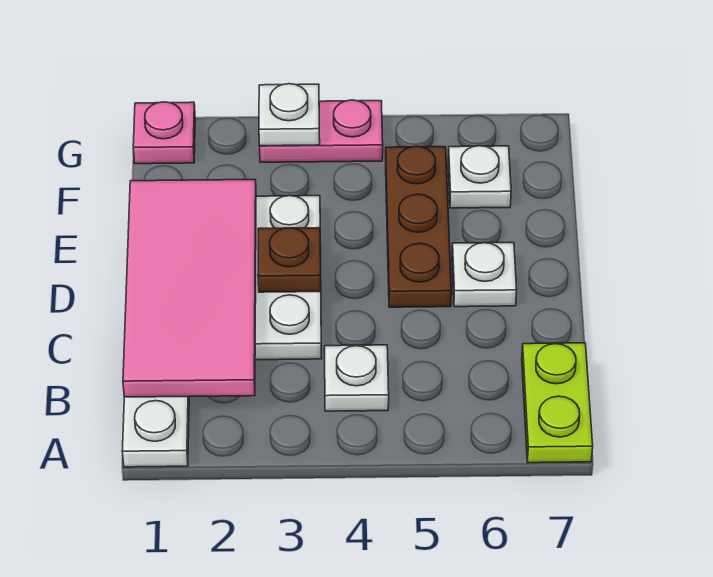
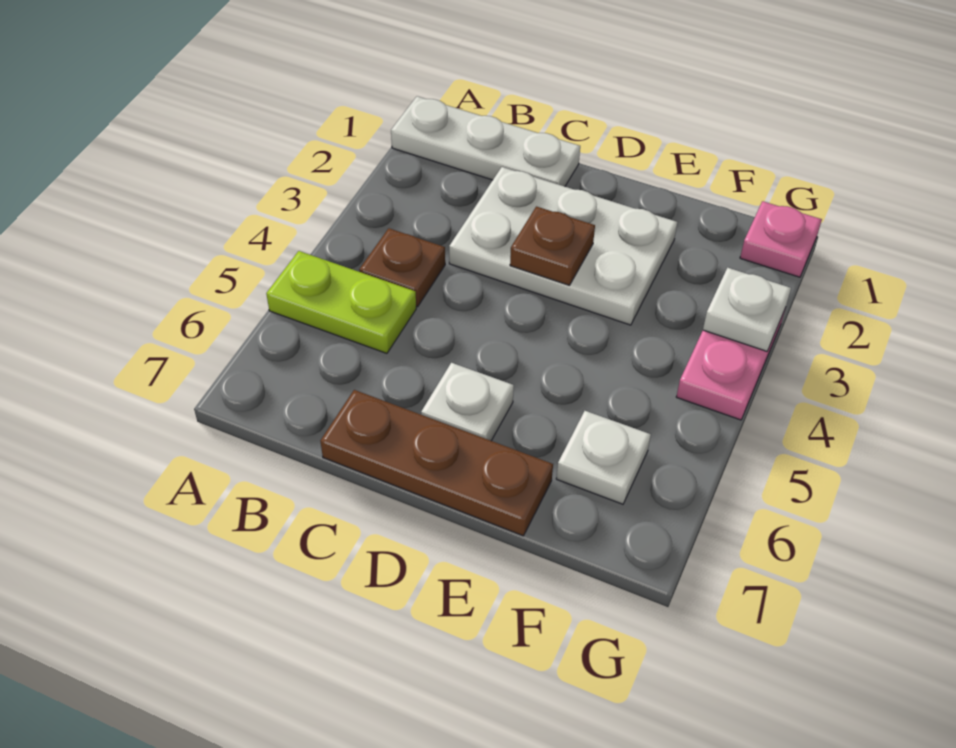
lime plate A7:B7 level 1 -> lime plate A5:B5 level 1
pink tile B1:E2 level 2 -> none
white plate B4 level 1 -> brown plate B4 level 1
brown plate D5:F5 level 1 -> brown plate C7:E7 level 1

